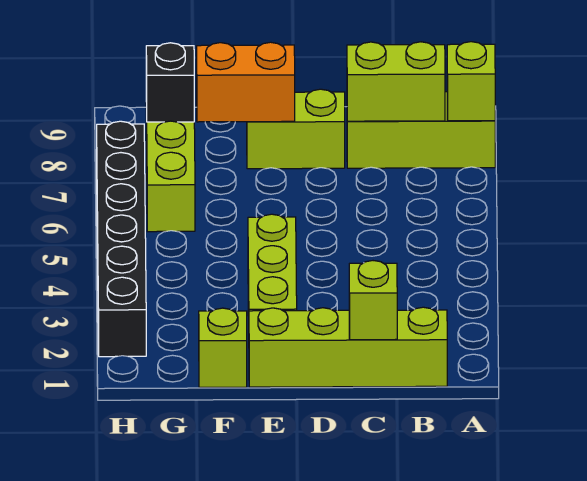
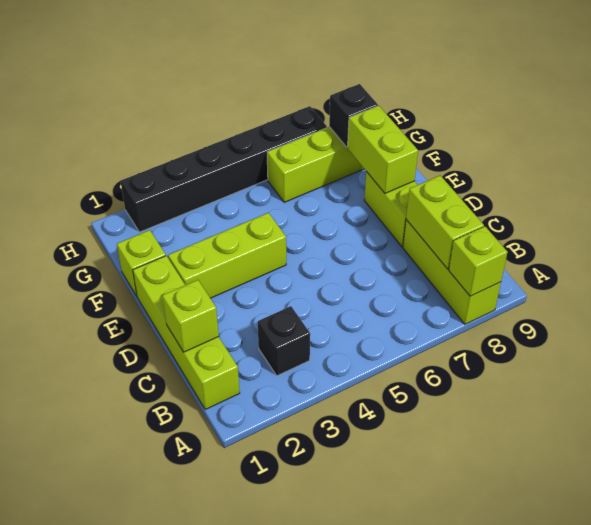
none -> black brick B3 level 1
orange brick E8:F8 level 2 -> lime brick E8:F8 level 2

